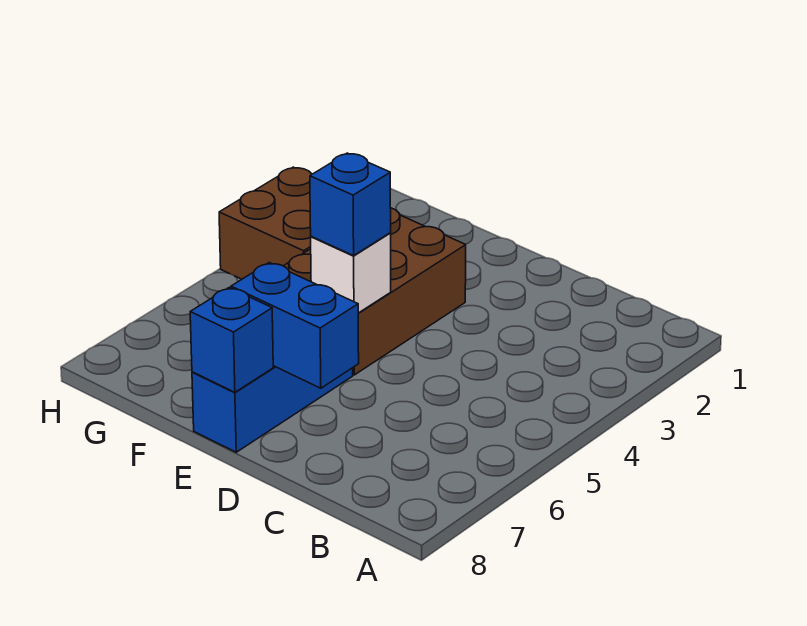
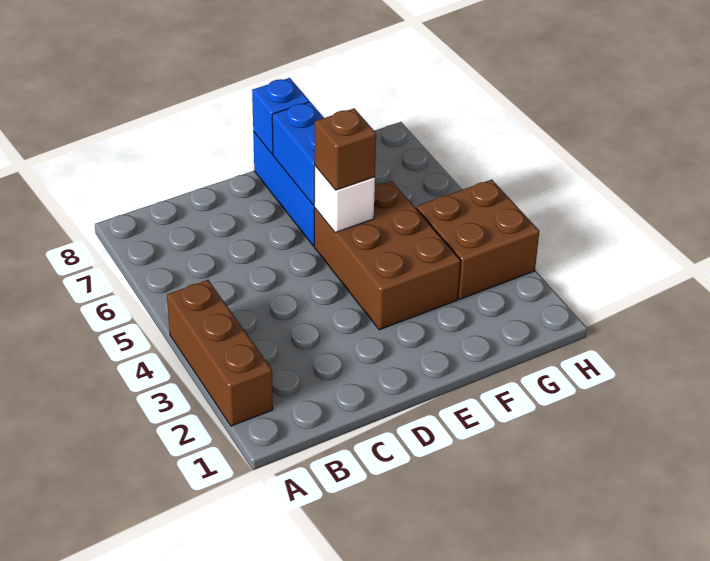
none -> brown brick A2:A4 level 1
blue brick D7:E7 level 2 -> blue brick E6:E7 level 2
blue brick E5 level 3 -> brown brick E5 level 3

